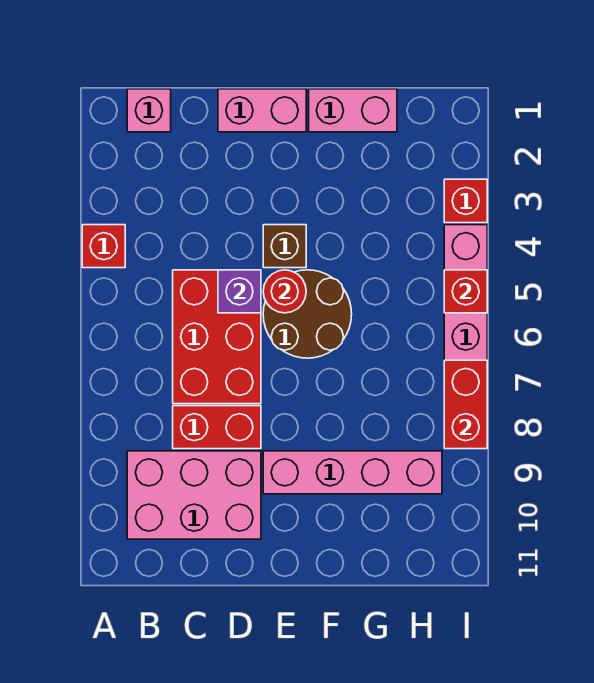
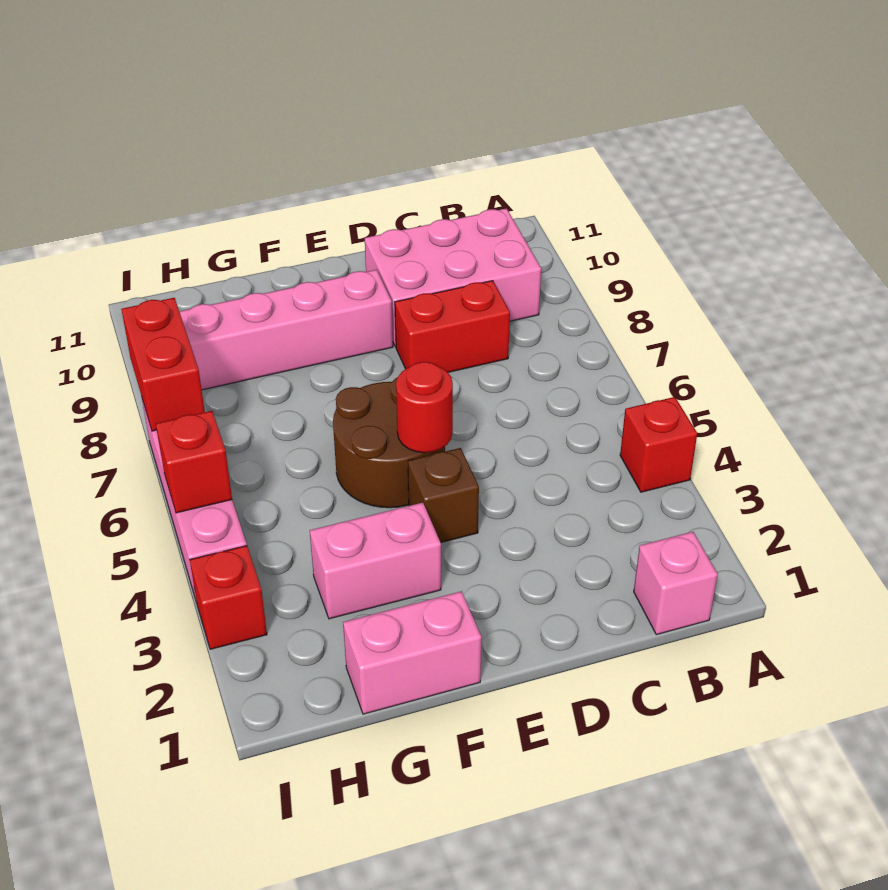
red brick C5:D7 level 1 -> none
pink brick D1:E1 level 1 -> pink brick F3:G3 level 1
purple brick D5 level 2 -> none

